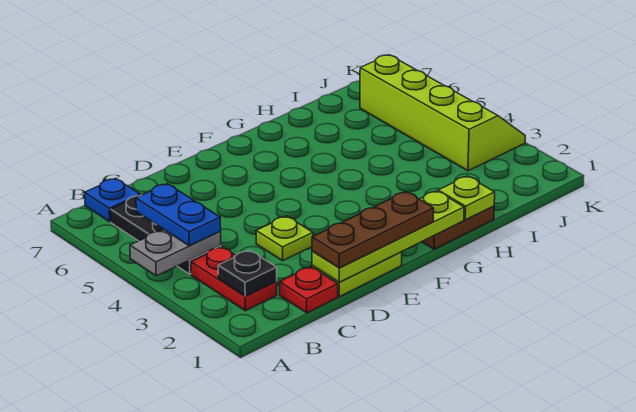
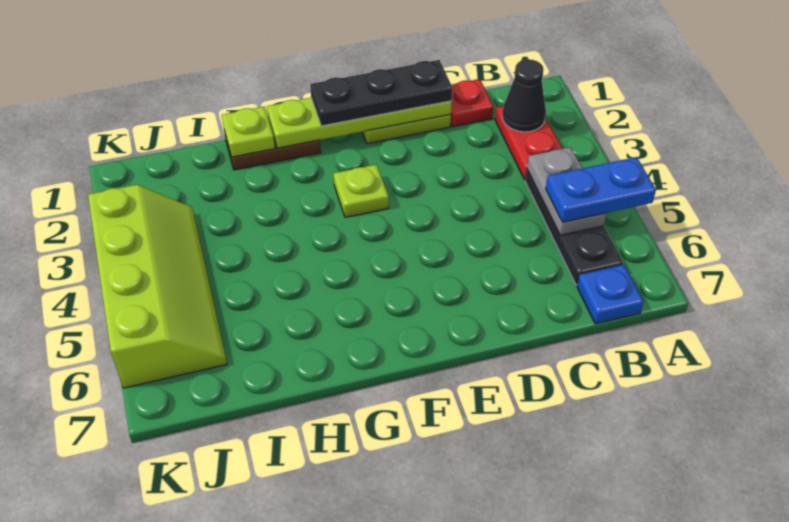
grey plate A4:B4 level 2 -> grey plate B4:B5 level 2
black plate B2 level 2 -> black cone B2 level 2
blue plate B4:B5 level 3 -> blue plate A5:B5 level 3
brown plate D1:F1 level 3 -> black plate D1:F1 level 3
lime plate D3 level 1 -> lime plate F3 level 1
lime slope J3:K6 level 1 top J -> lime slope J3:K6 level 1 top K

